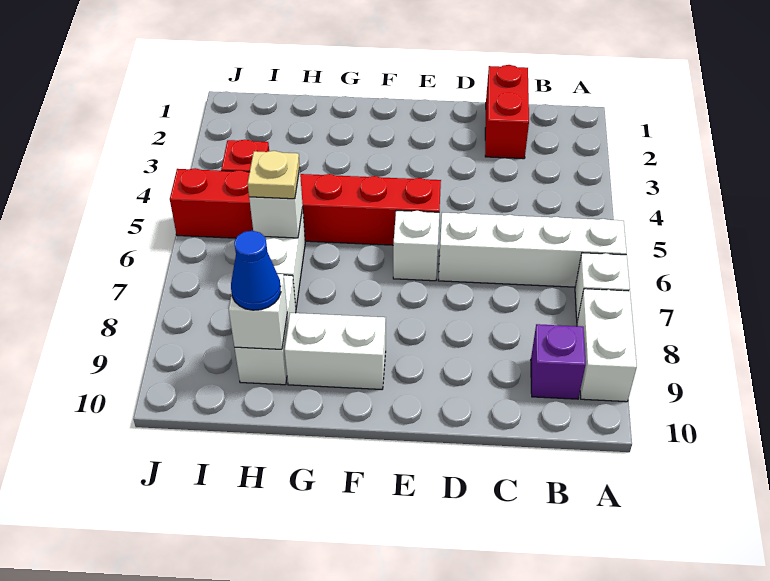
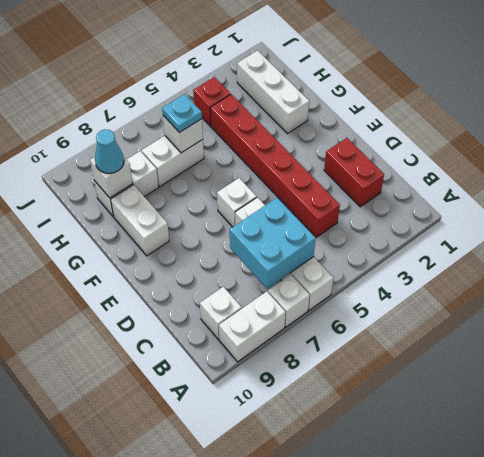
none -> cyan brick B6:C7 level 2
purple brick B9 level 1 -> white brick B9 level 1
red brick C1:C2 level 1 -> red brick C2:D2 level 1
red brick E5:J5 level 1 -> red brick C4:H4 level 1
none -> white brick G2:I2 level 1
tan plate H6 level 3 -> cyan plate H6 level 3
blue cone H9 level 3 -> cyan cone H9 level 3

